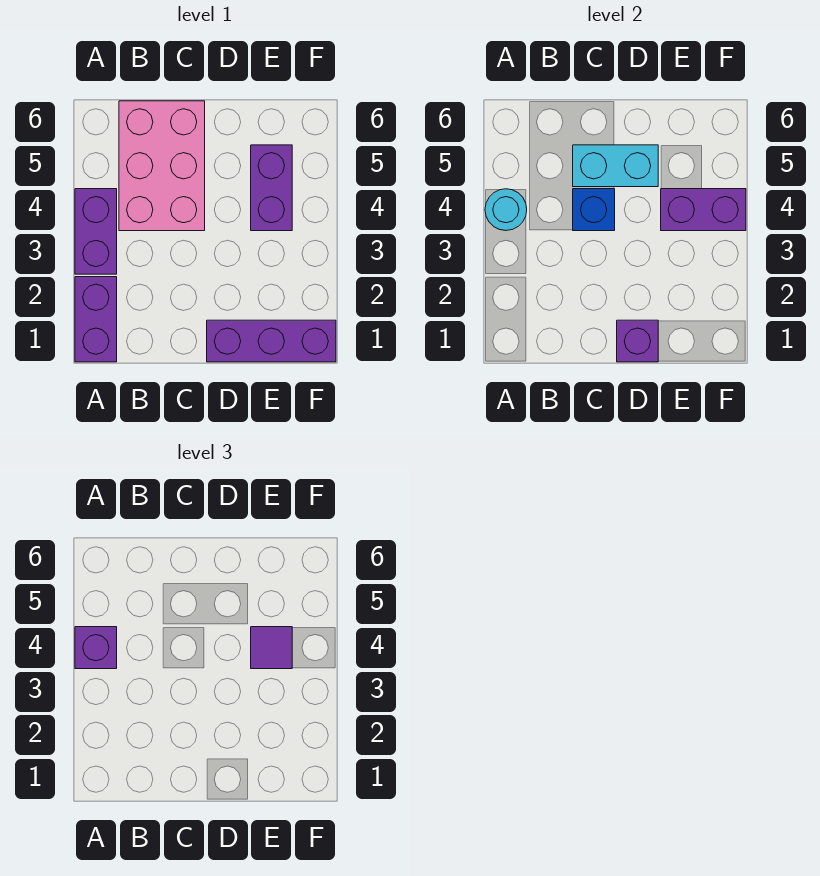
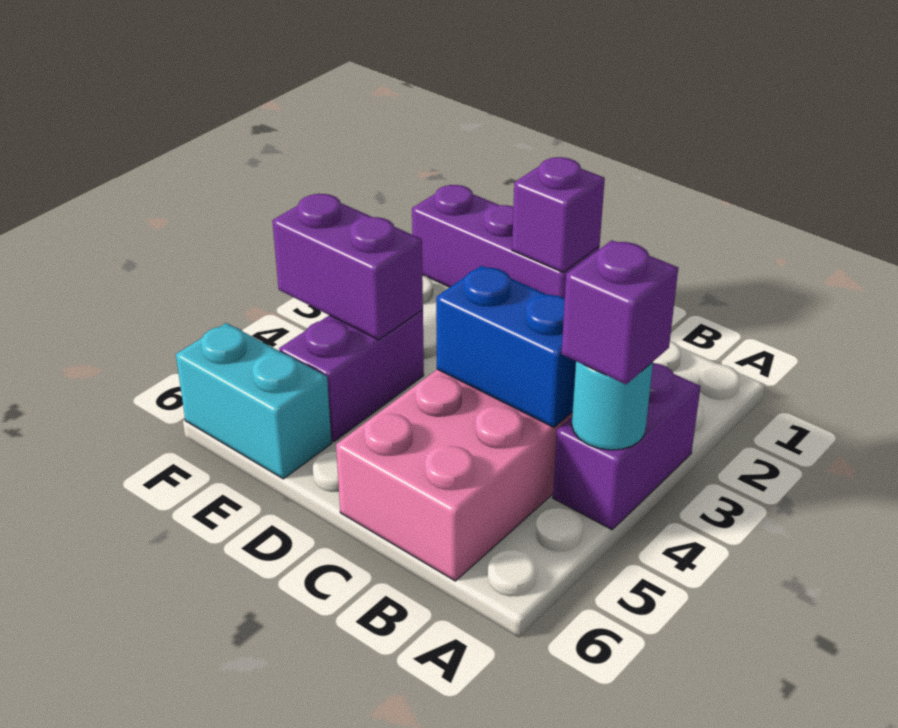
purple brick A1:A2 level 1 -> none
blue brick C4 level 2 -> blue brick B4:C4 level 2
cyan brick C5:D5 level 2 -> cyan brick E6:F6 level 1
purple tile E4 level 3 -> none

